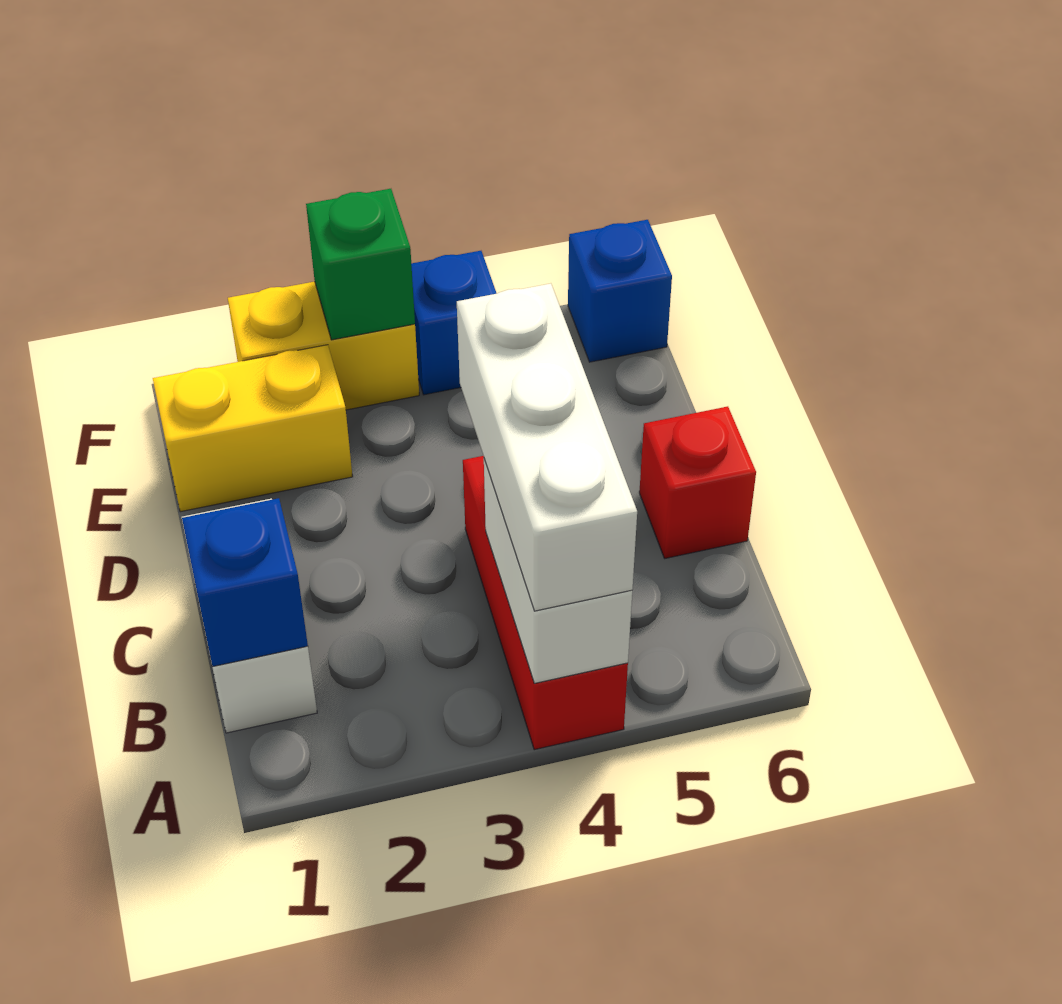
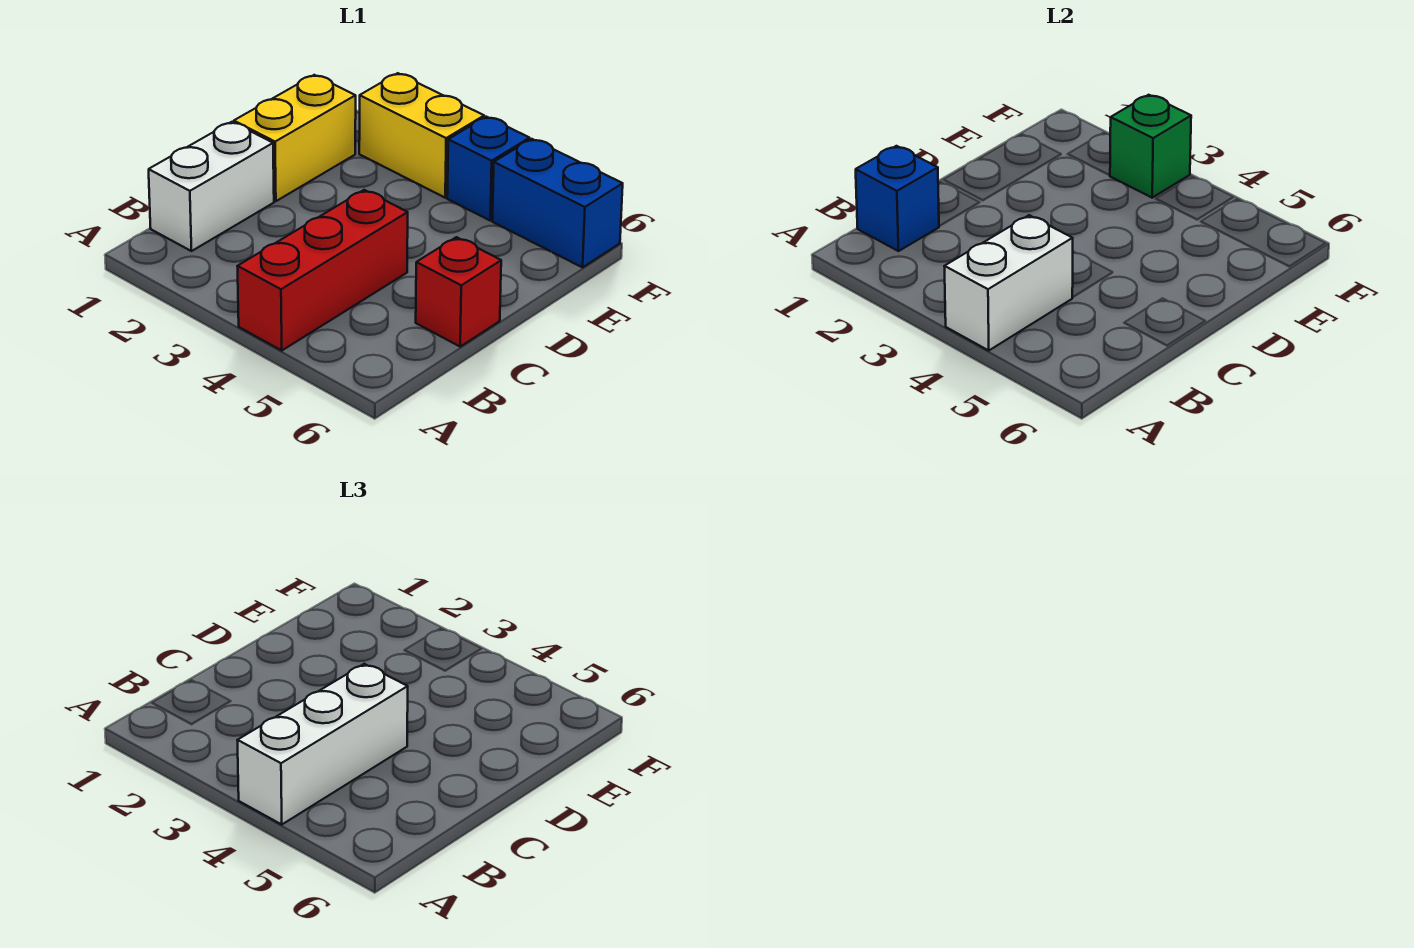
yellow brick E1:E2 level 1 -> yellow brick D1:E1 level 1
blue brick F6 level 1 -> blue brick F5:F6 level 1

